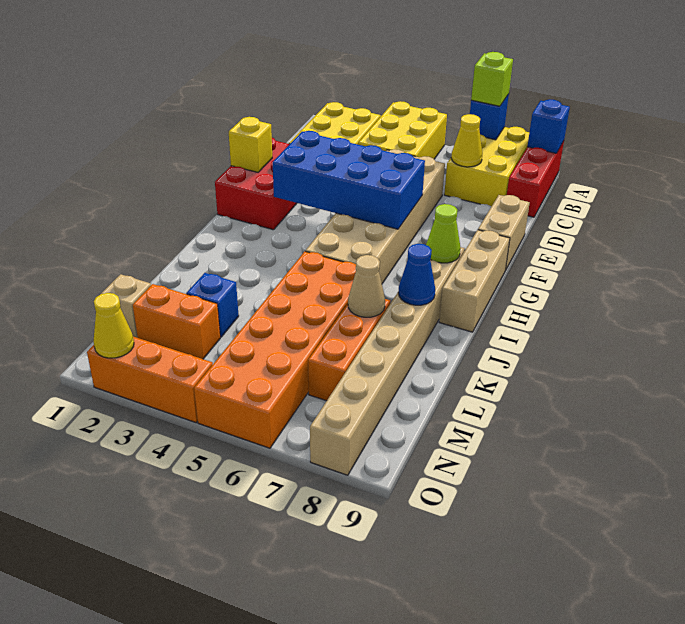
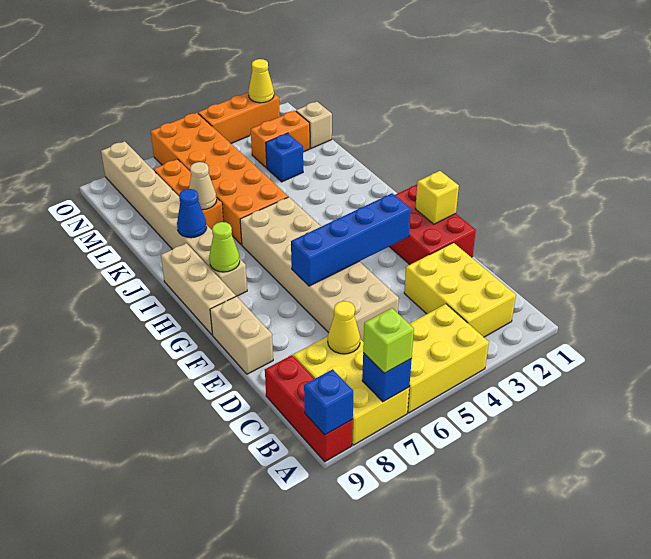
yellow brick A4:C5 level 1 -> yellow brick A4:B6 level 1
blue brick F3:G6 level 2 -> blue brick F3:F6 level 2

